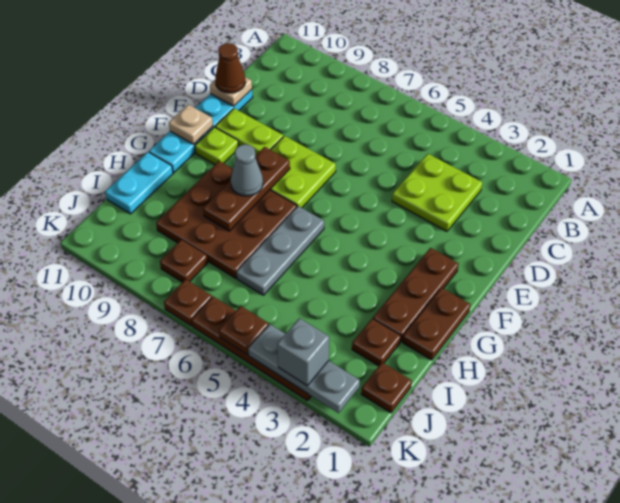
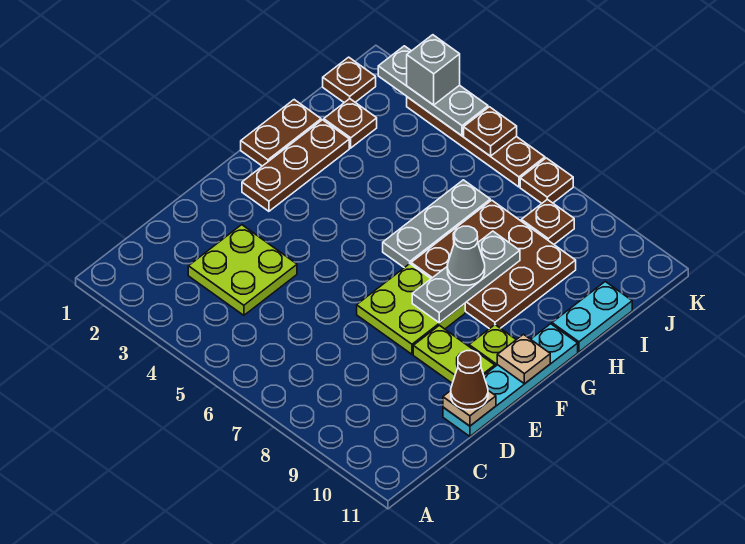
brown plate F8:H8 level 2 -> grey plate F8:H8 level 2

